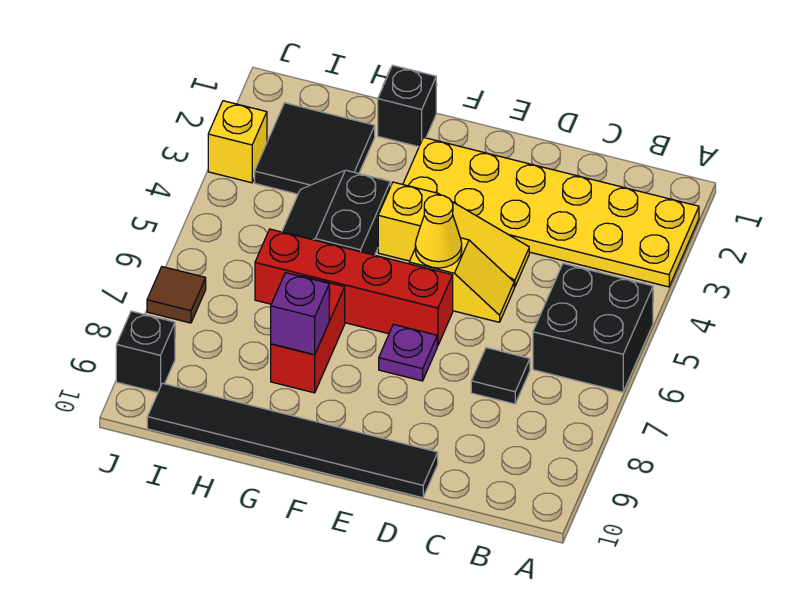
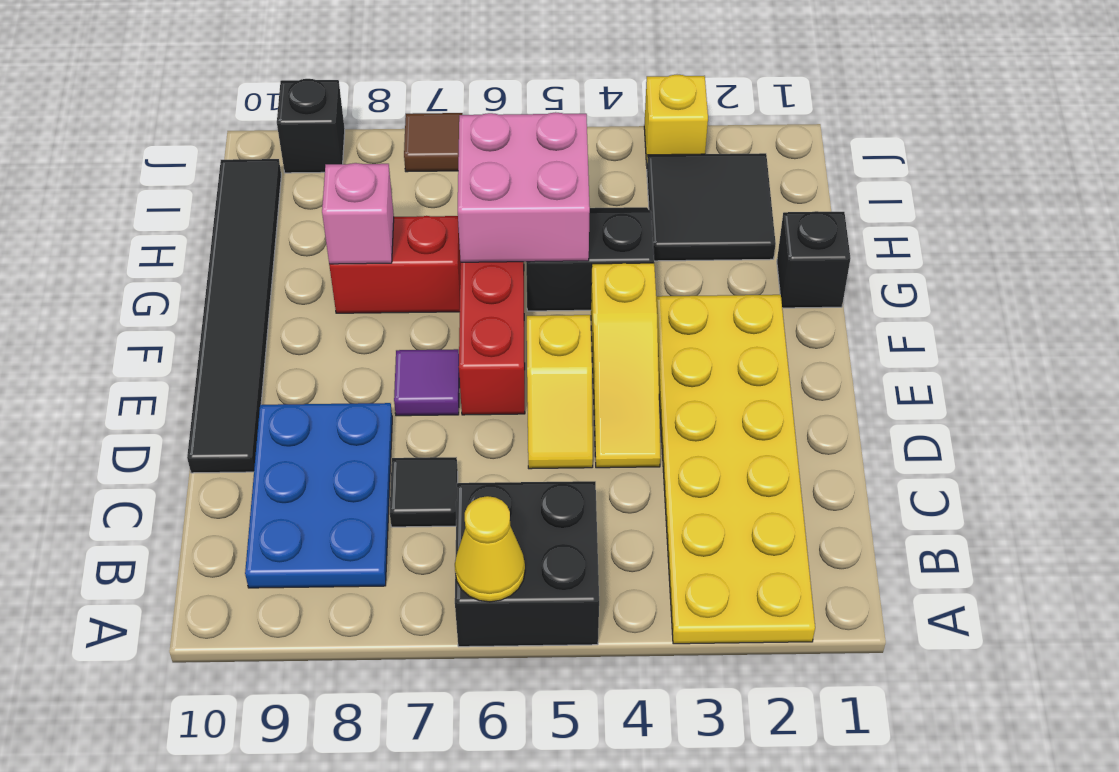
none -> blue plate B8:D9 level 1
yellow cone E5 level 2 -> yellow cone A6 level 2
purple plate E7 level 1 -> purple tile E7 level 1
none -> pink brick G5:H6 level 2
purple brick G8 level 2 -> pink brick G8 level 2

